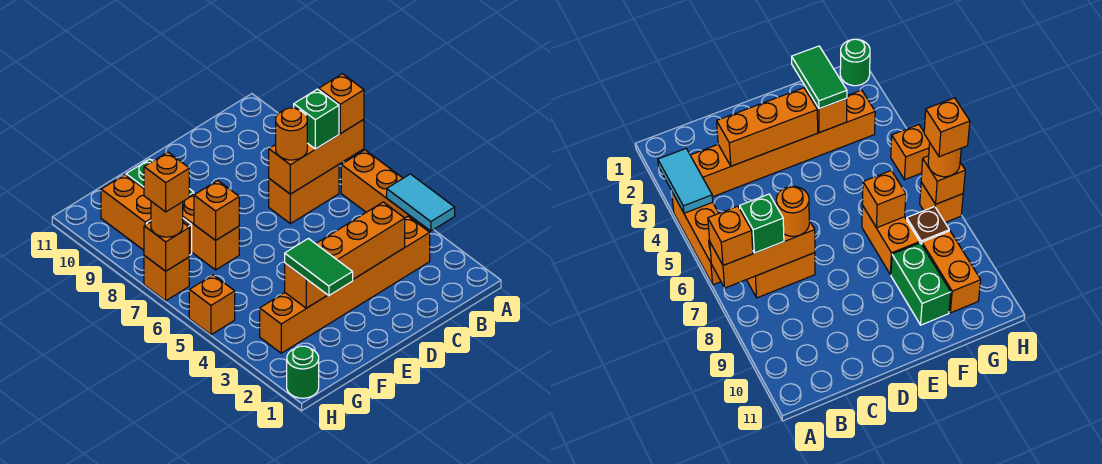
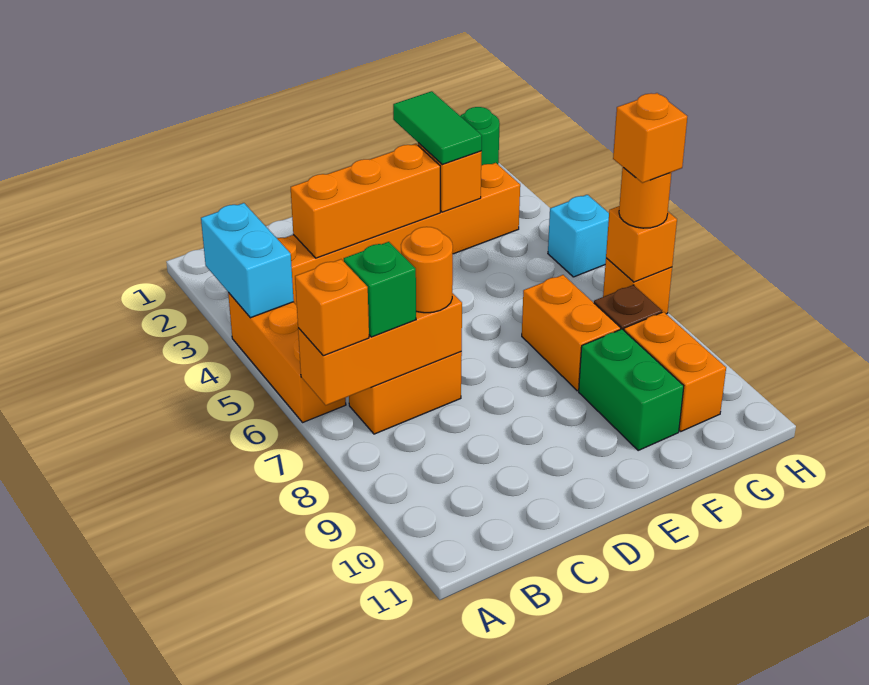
cyan tile A3:A4 level 2 -> cyan brick A3:A4 level 2
orange brick F7 level 2 -> none
orange brick H5 level 1 -> cyan brick H5 level 1

